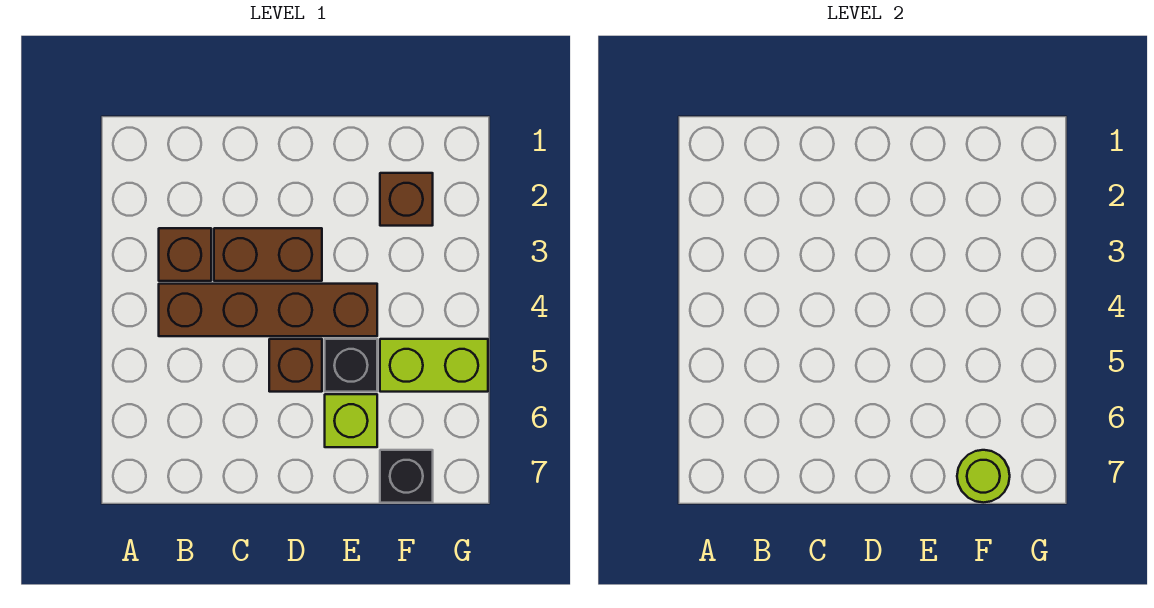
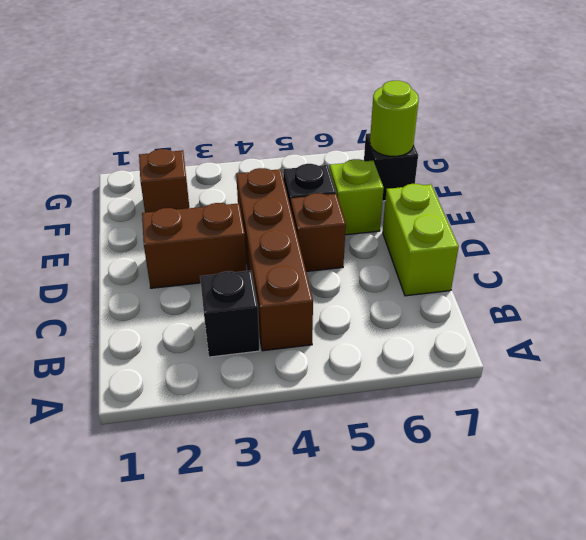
brown brick B3 level 1 -> black brick B3 level 1
brown brick C3:D3 level 1 -> brown brick D2:D3 level 1
lime brick F5:G5 level 1 -> lime brick C7:D7 level 1

